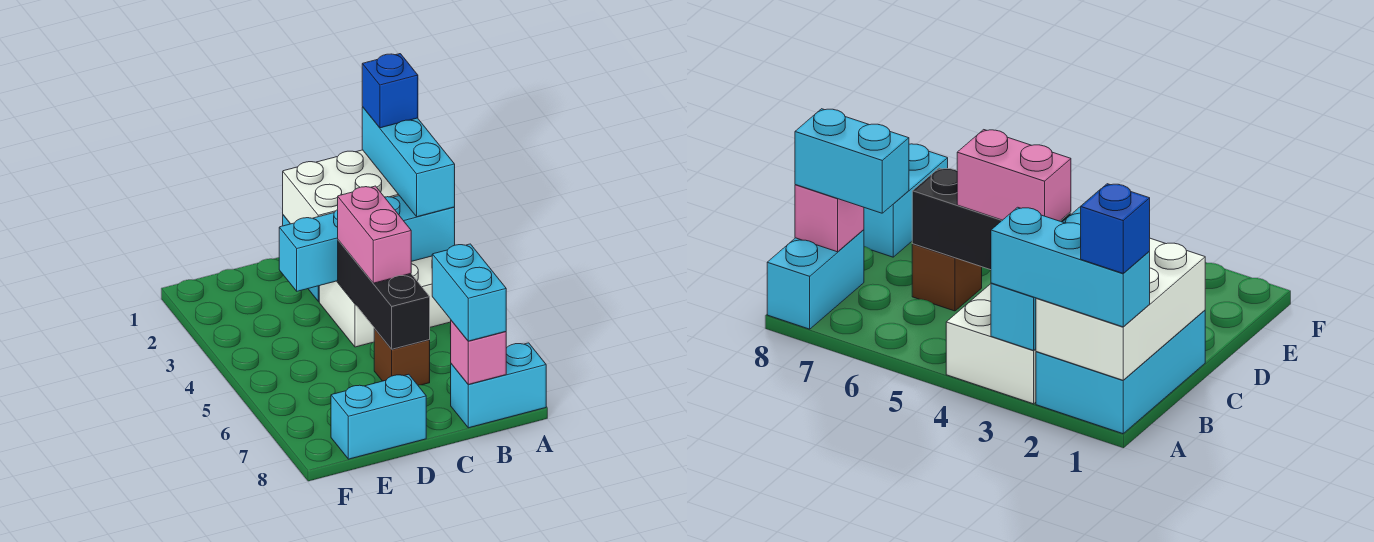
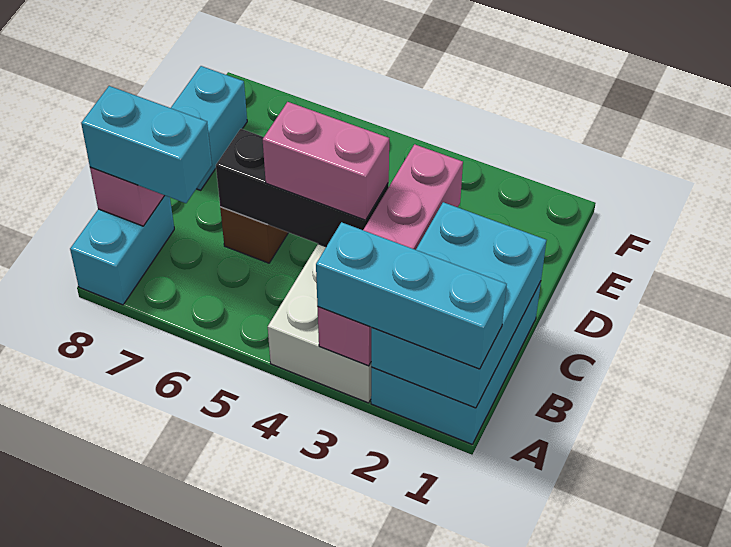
white brick A1:C2 level 2 -> cyan brick A1:C2 level 2
blue brick A1 level 4 -> none
cyan brick A3:D3 level 2 -> pink brick A3:D3 level 2

